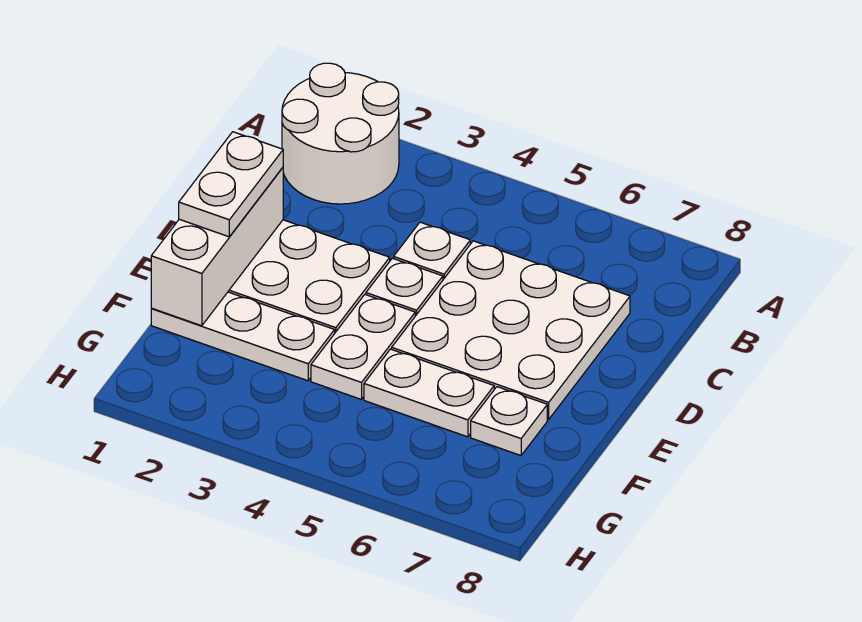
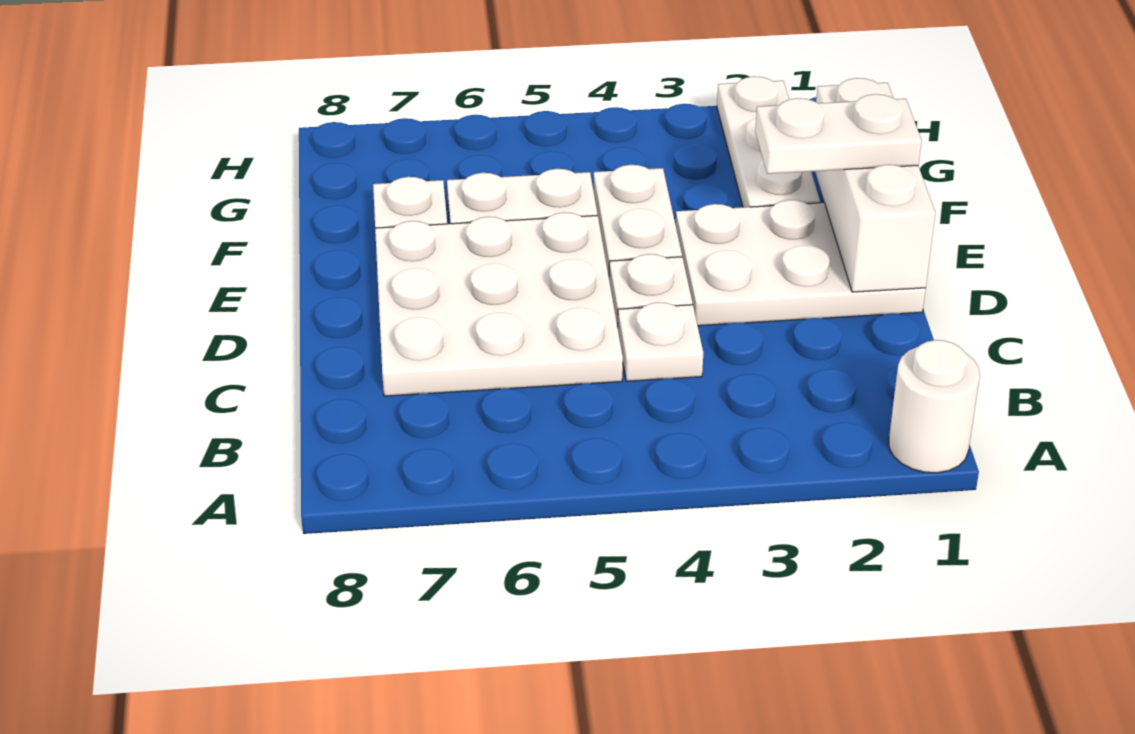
white round brick A1:B2 level 1 -> white round brick A1 level 1
white plate D1:E1 level 3 -> white plate E1:E2 level 3
white plate F1:F3 level 1 -> white plate F2:H2 level 1

